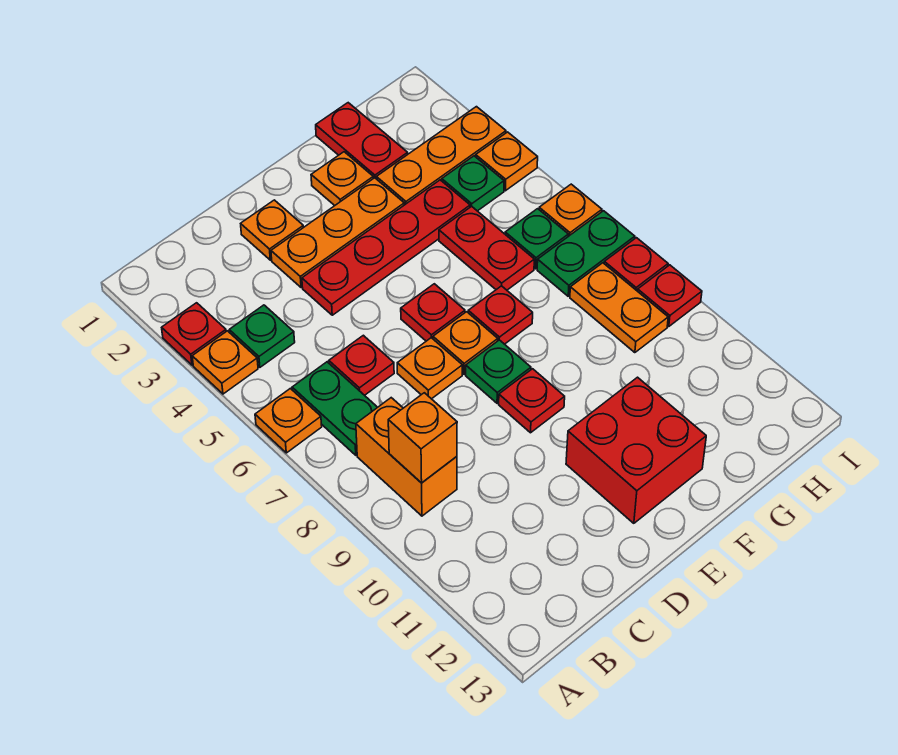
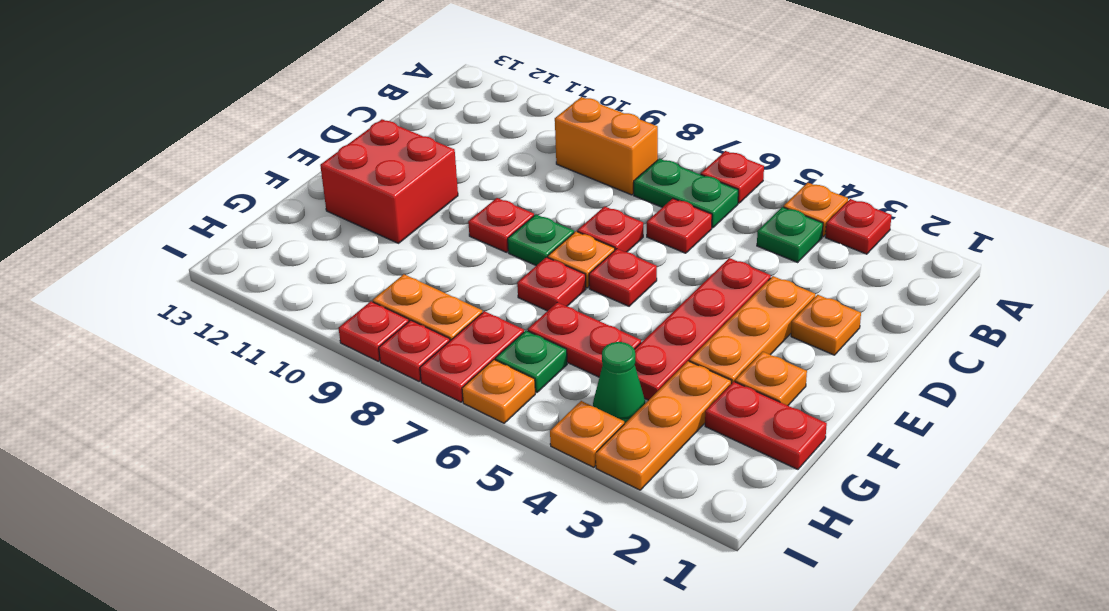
orange plate A6 level 1 -> red plate A6 level 1
orange brick B9 level 2 -> none
orange plate D7 level 1 -> red plate D7 level 1
green plate H4 level 1 -> green cone H4 level 1
green plate H7:I7 level 1 -> red plate H7:I7 level 1

